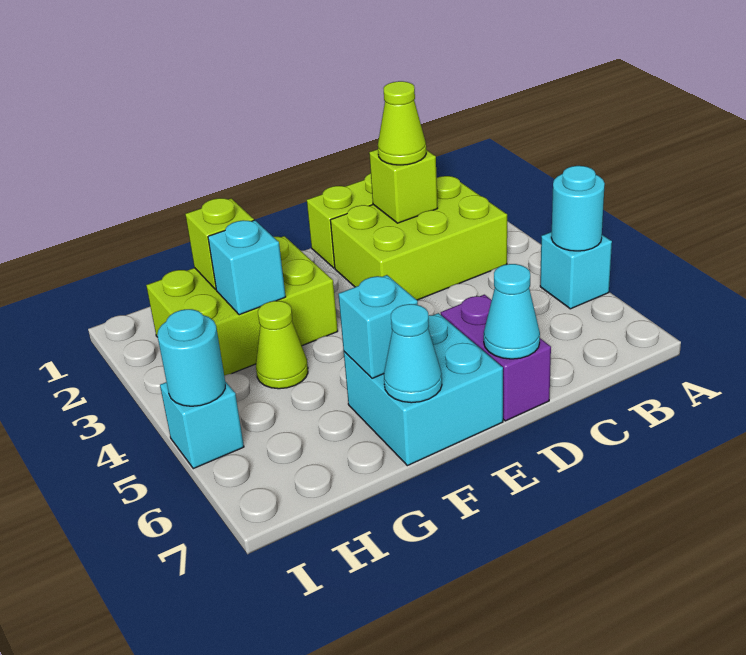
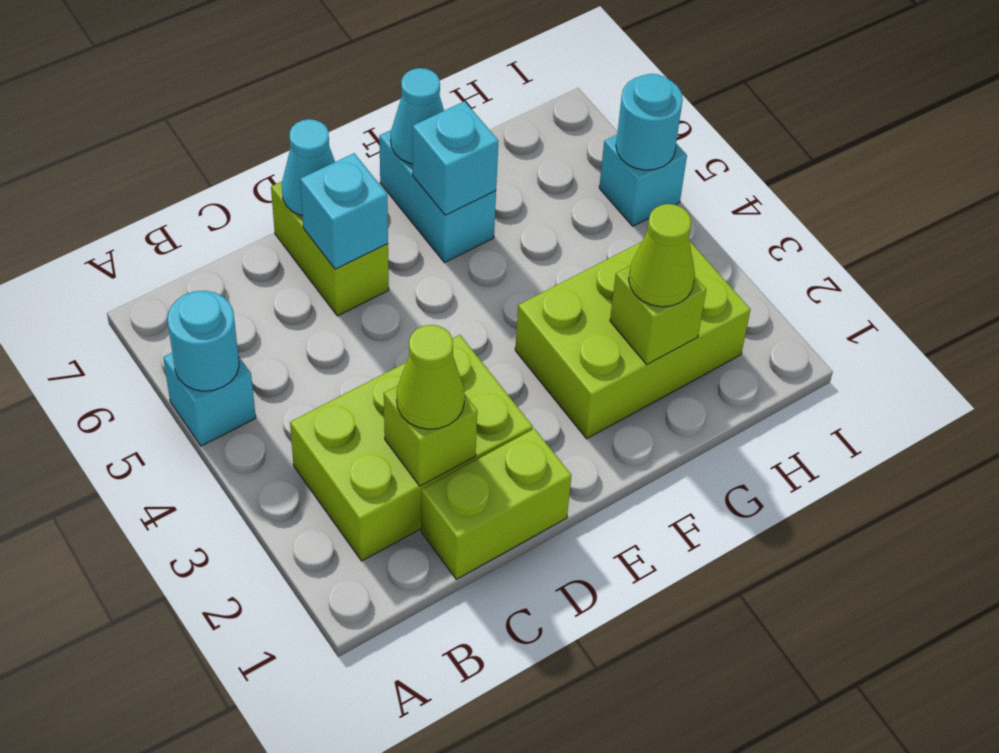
purple brick D6:D7 level 1 -> lime brick D6:D7 level 1
cyan brick E6:F7 level 1 -> cyan brick F6:F7 level 1
cyan brick G3 level 2 -> cyan brick D6 level 2
lime cone G4 level 1 -> lime cone G2 level 3

